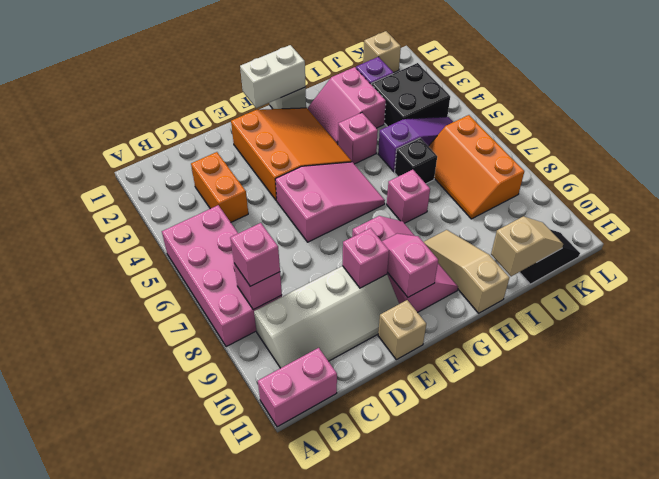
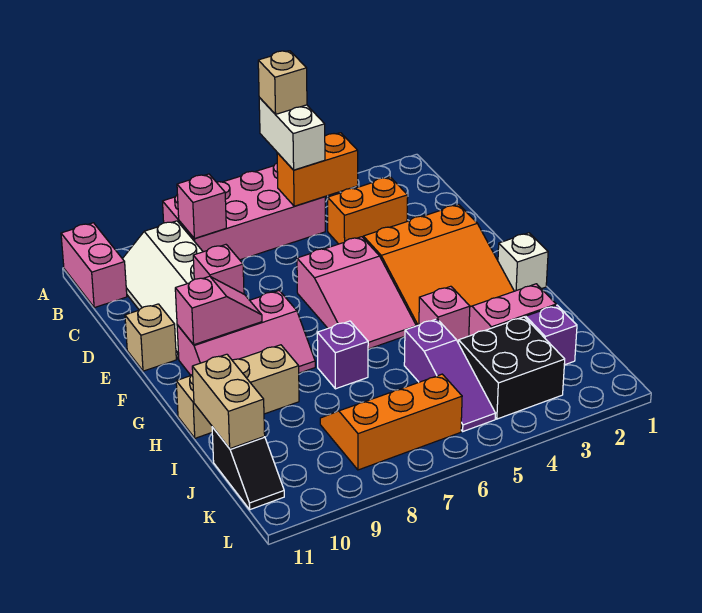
none -> orange brick B4:B5 level 2
pink brick B8 level 3 -> none
white brick F1:G1 level 2 -> white brick A5:B5 level 3
pink brick H7 level 1 -> purple brick H7 level 1
tan slope H9:H11 level 1 top 11 -> tan brick H9:H11 level 1
black brick I6 level 1 -> none
tan slope I11:J11 level 2 top I -> tan brick I11:J11 level 2
tan brick K1 level 1 -> tan brick A5 level 4

